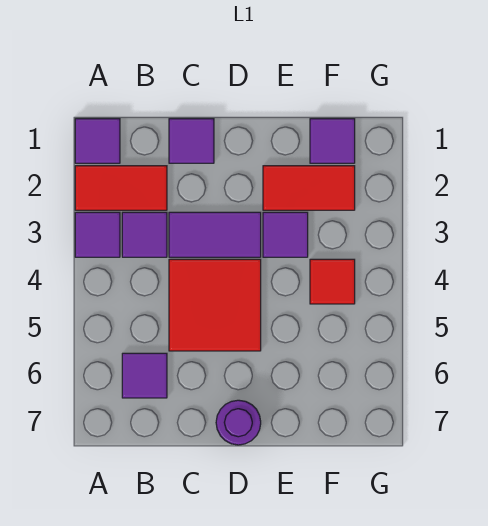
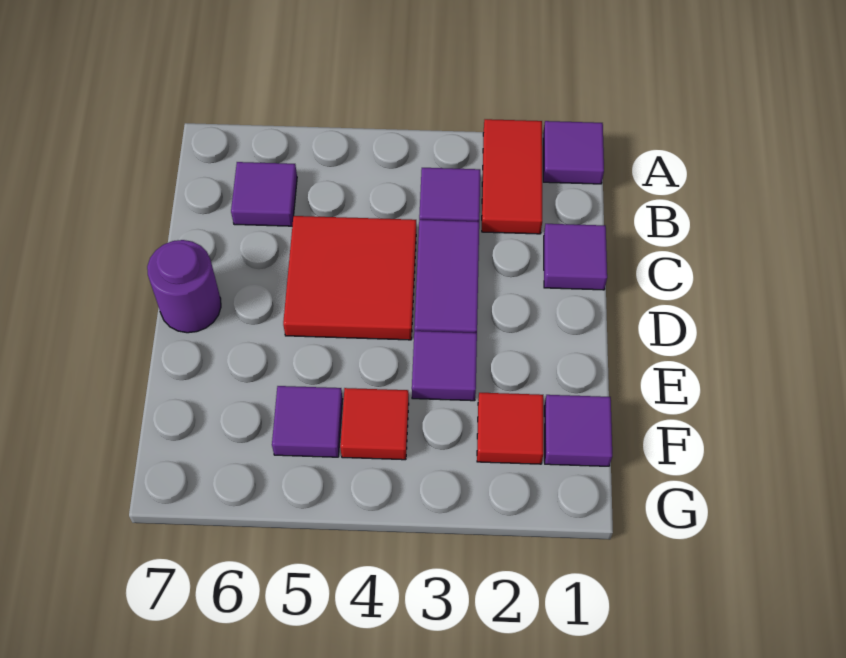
purple tile A3 level 1 -> purple tile F5 level 1
red tile E2:F2 level 1 -> red tile F2 level 1

